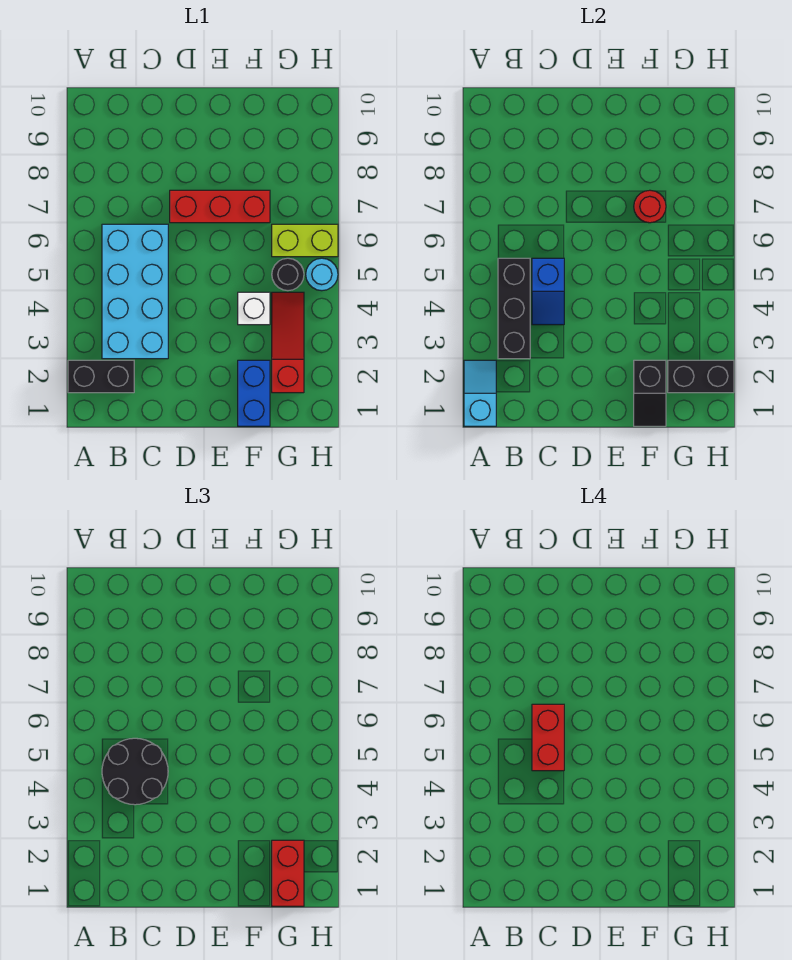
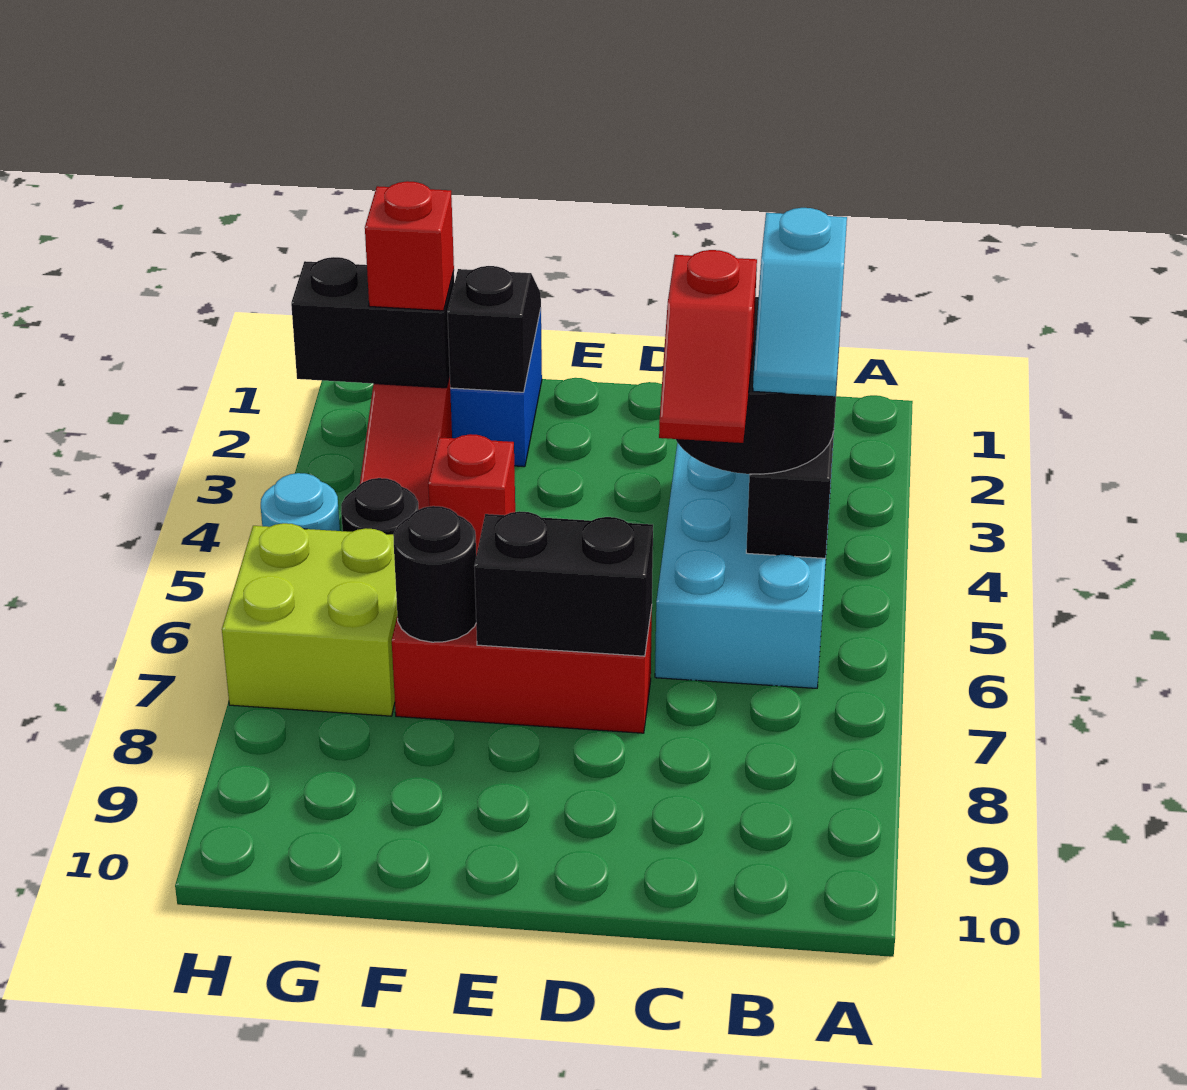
cyan slope A1:A2 level 2 top 1 -> cyan slope B4:B5 level 4 top 4
black brick A2:B2 level 1 -> black brick D7:E7 level 2
blue slope C4:C5 level 2 top 5 -> none
red brick C5:C6 level 4 -> red slope C5:C6 level 4 top 5
white brick F4 level 1 -> red brick F4 level 1
red round brick F7 level 2 -> black round brick F7 level 2
red brick G1:G2 level 3 -> red brick G2 level 3
lime brick G6:H6 level 1 -> lime brick G6:H7 level 1

